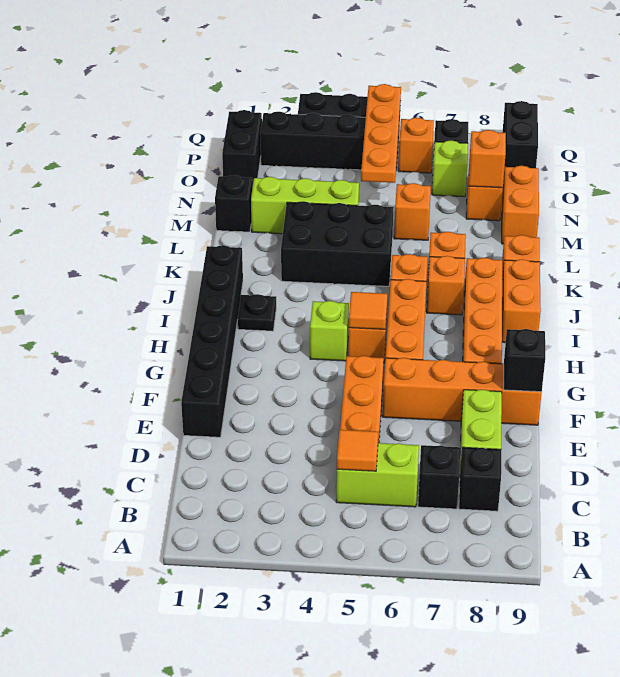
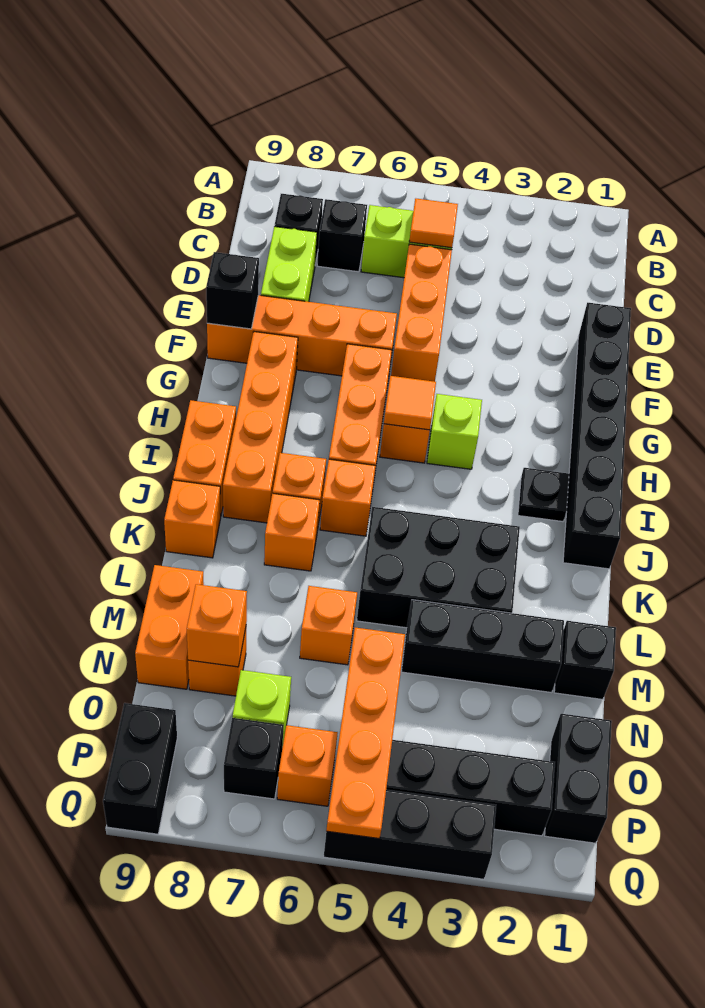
lime brick M2:M4 level 1 -> black brick M2:M4 level 1

